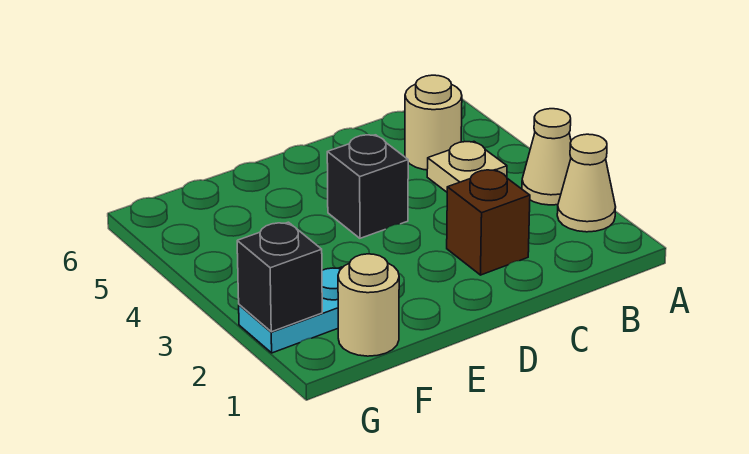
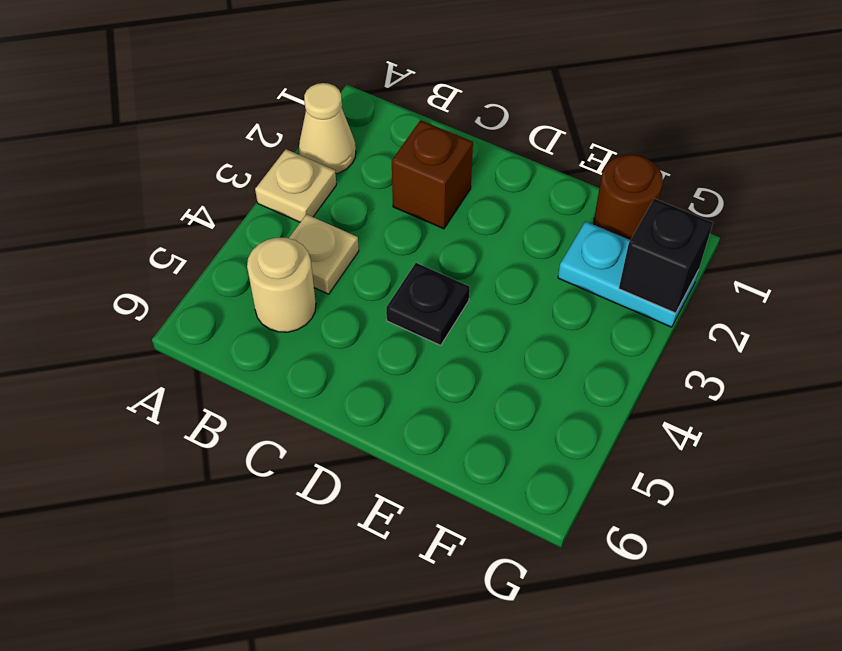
tan cone A3 level 1 -> tan plate A3 level 1
black brick D4 level 1 -> black plate D4 level 1
tan round brick F1 level 1 -> brown round brick F1 level 1

